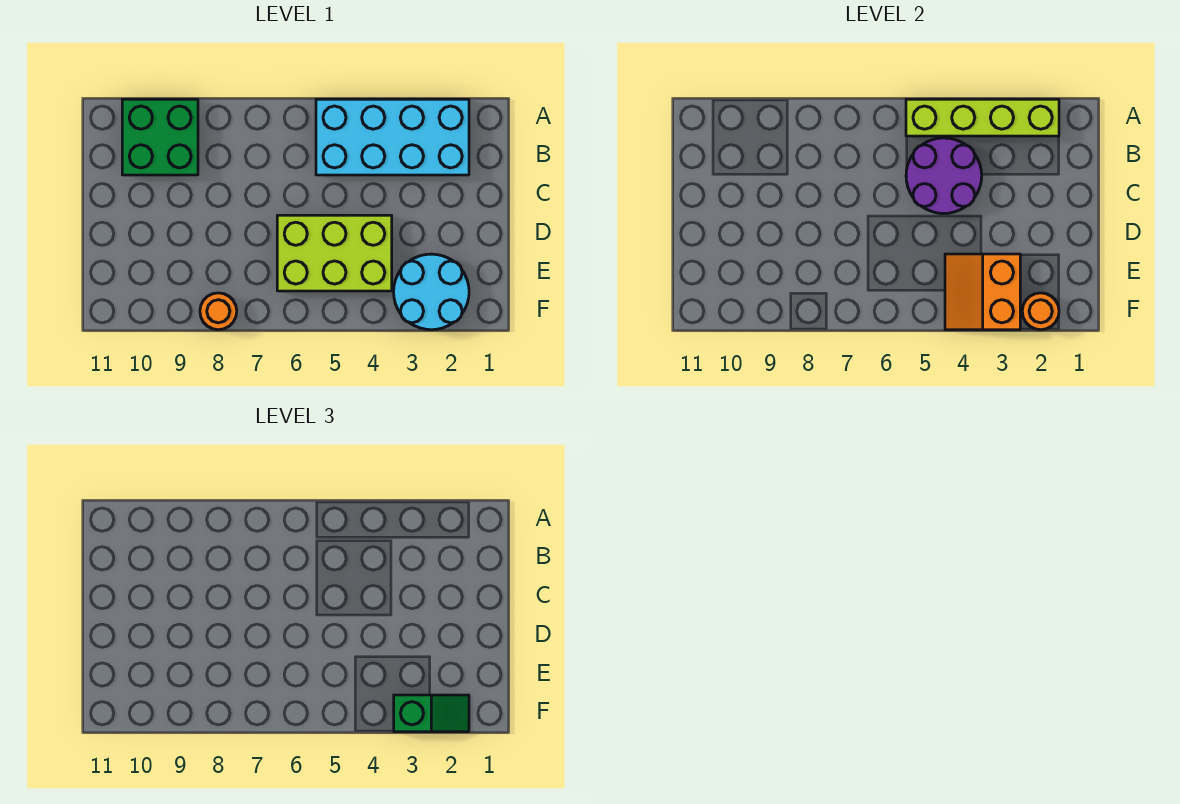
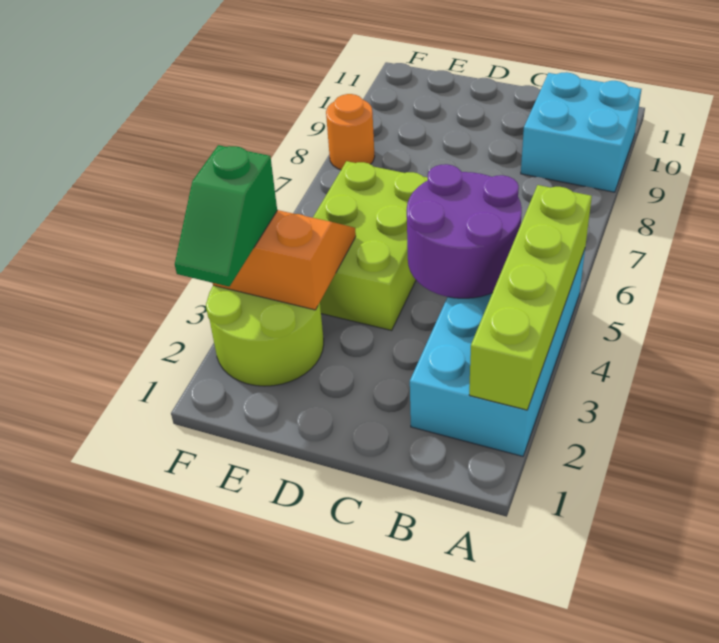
green brick A9:B10 level 1 -> cyan brick A9:B10 level 1
cyan round brick E2:F3 level 1 -> lime round brick E2:F3 level 1
orange round brick F2 level 2 -> none

